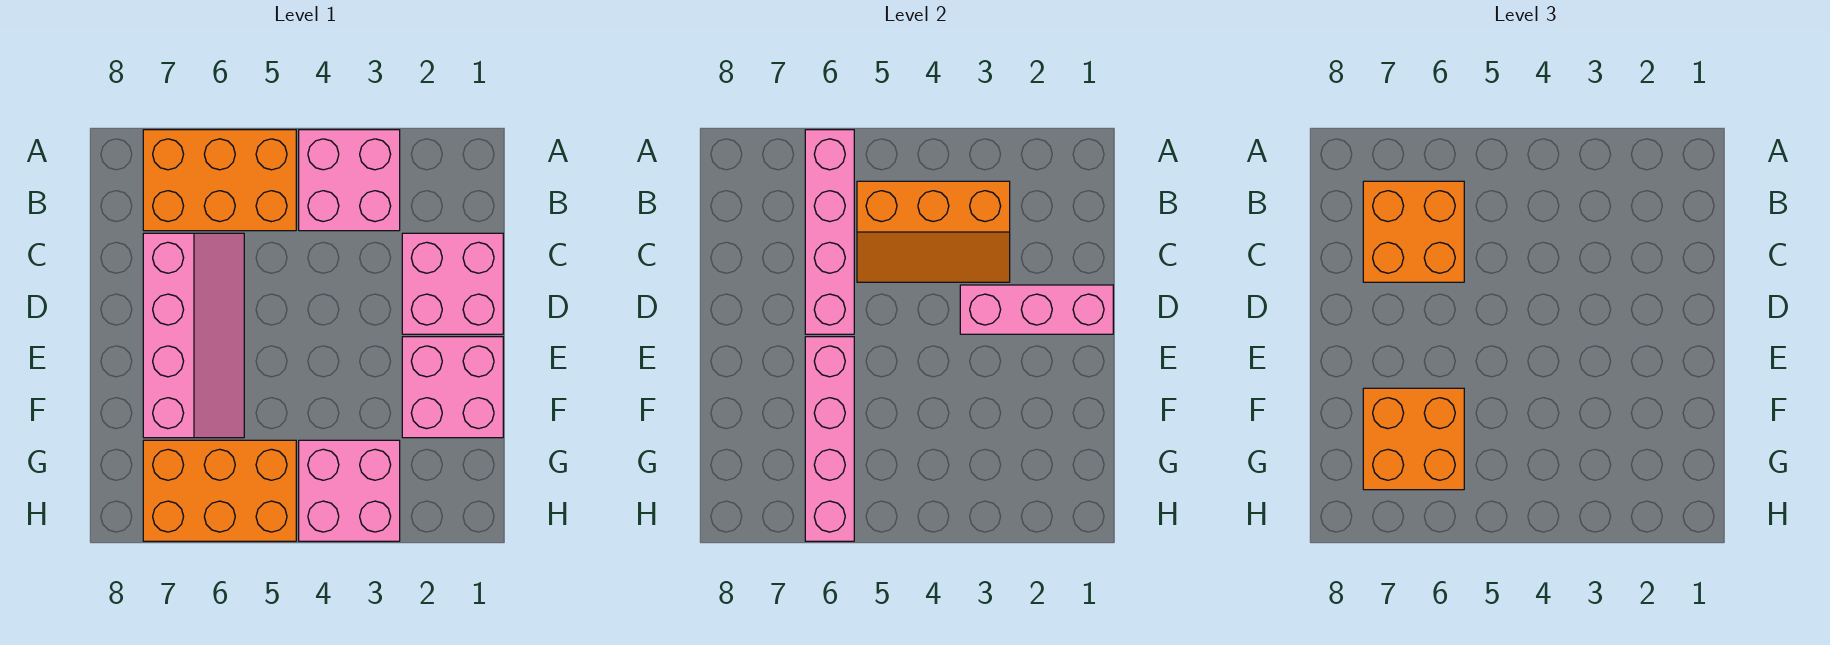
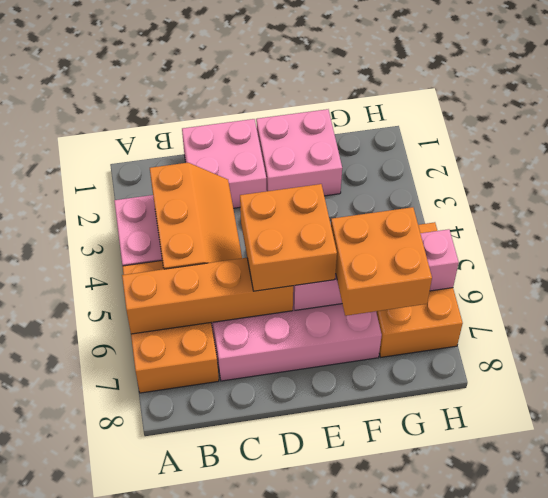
pink brick A6:D6 level 2 -> orange brick A6:D6 level 2
orange brick B6:C7 level 3 -> orange brick D5:E6 level 3
pink brick D1:D3 level 2 -> none
pink brick G3:H4 level 1 -> none

